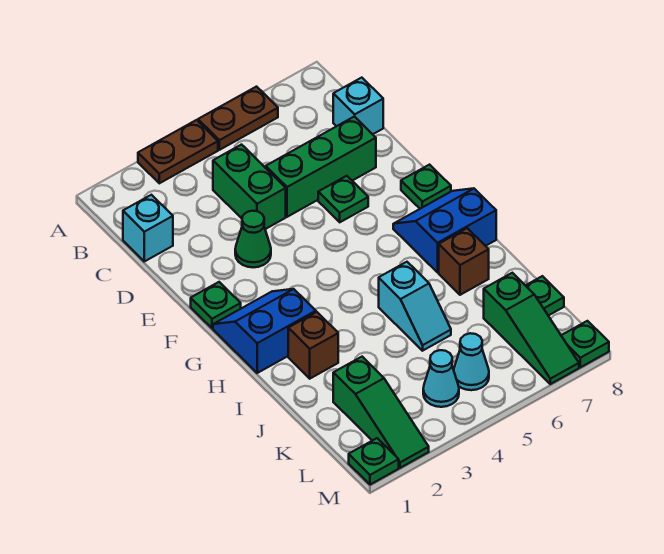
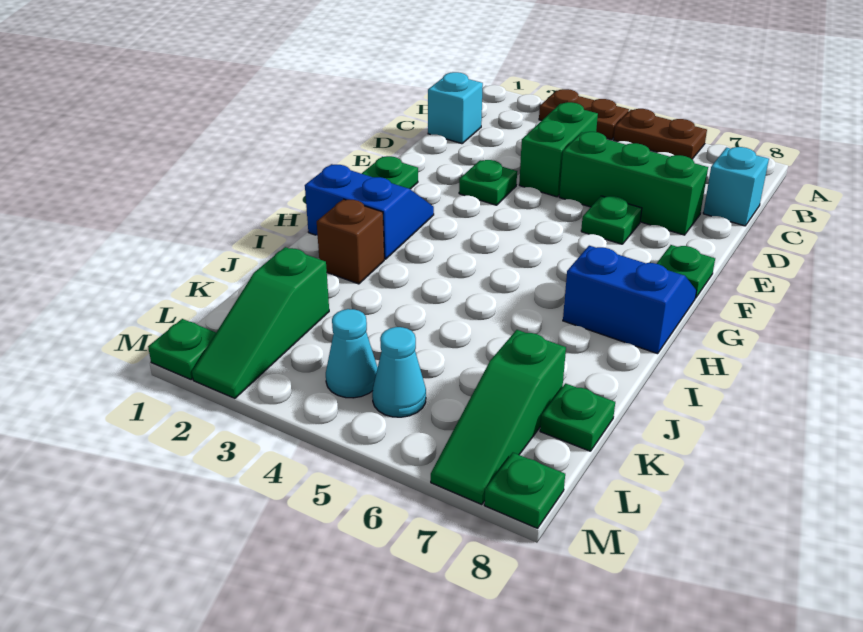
green cone E3 level 1 -> green plate E3 level 1
cyan slope I5:J5 level 1 top I -> none
brown brick I7 level 1 -> none

